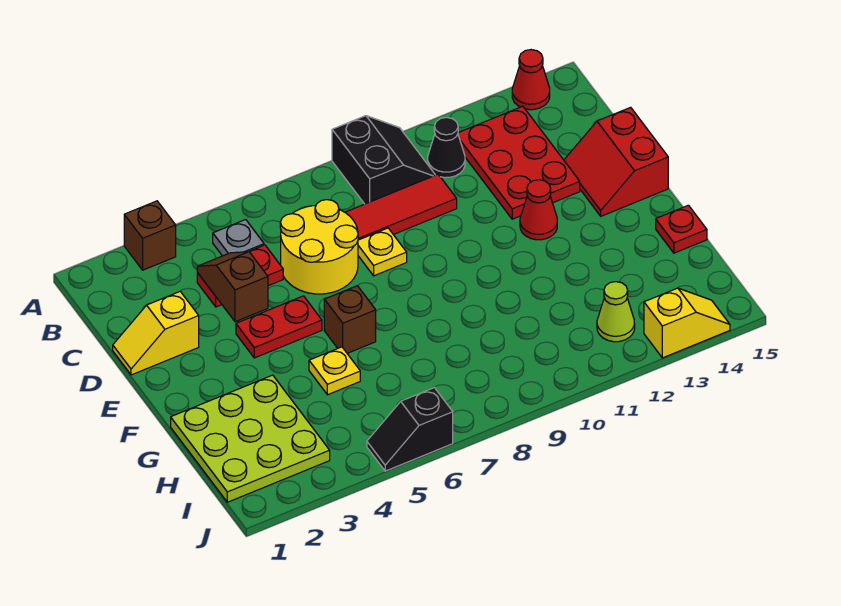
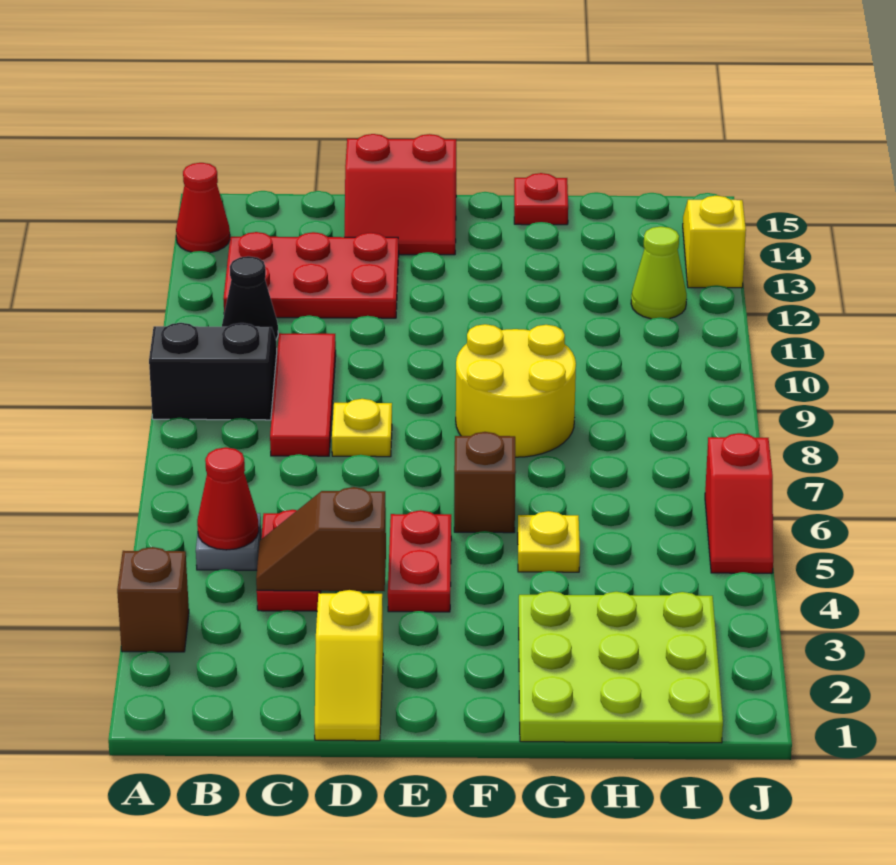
yellow round brick C6:D7 level 1 -> yellow round brick F8:G9 level 1
red cone E12 level 1 -> red cone B5 level 2
black slope J5:J6 level 1 top 6 -> red slope J5:J6 level 1 top 6

